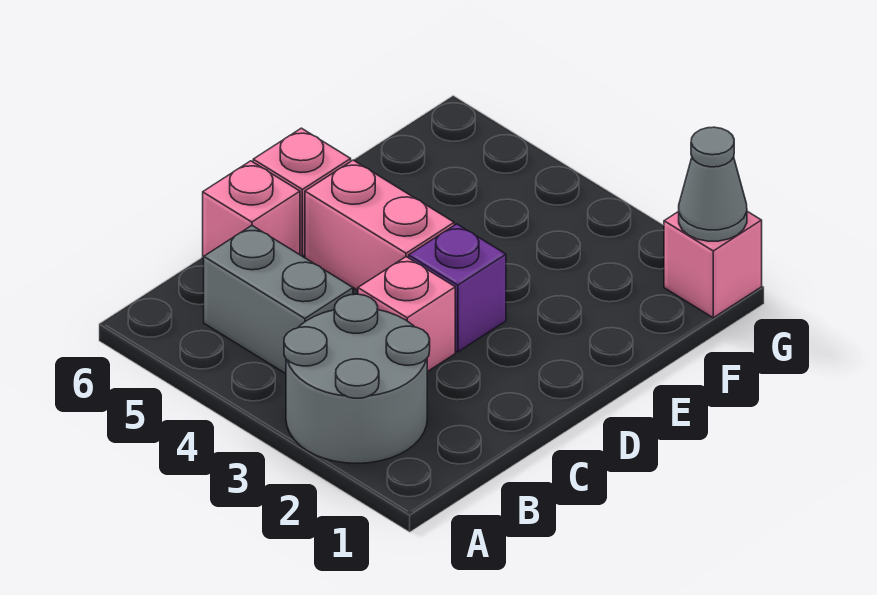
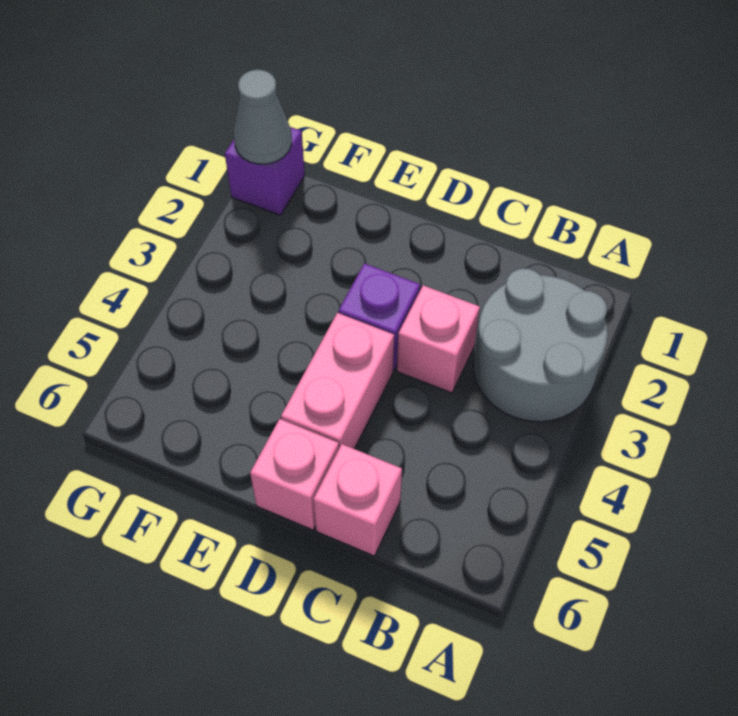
grey brick B4:B5 level 1 -> none
pink brick G1 level 1 -> purple brick G1 level 1

